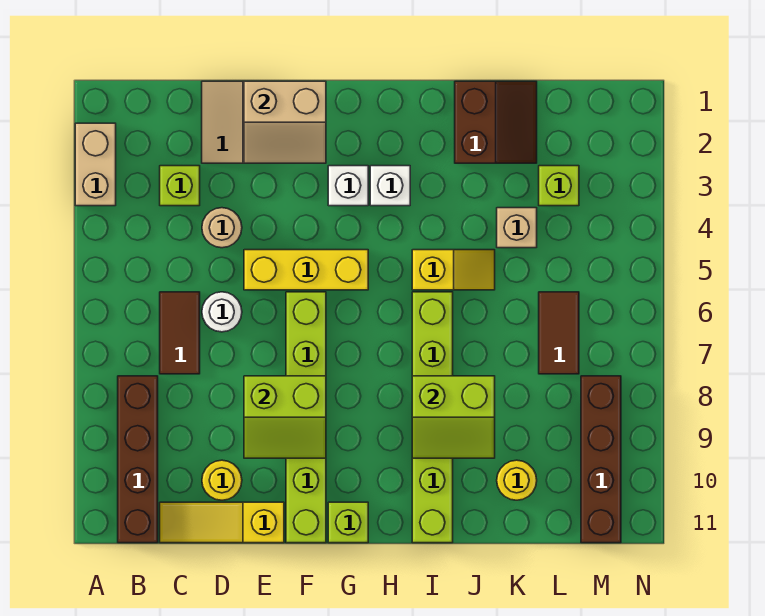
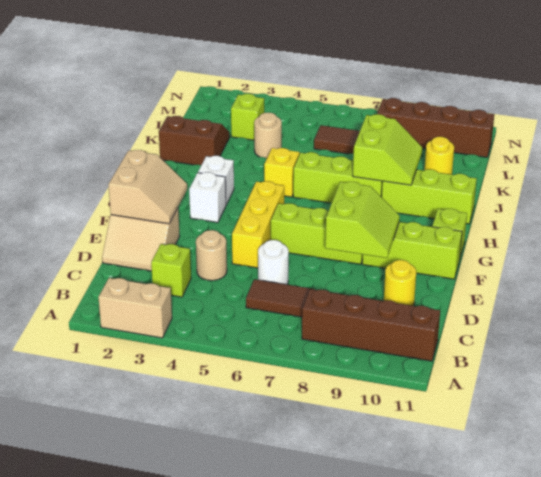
yellow slope C11:E11 level 1 top E -> none
tan brick K4 level 1 -> tan round brick K4 level 1

